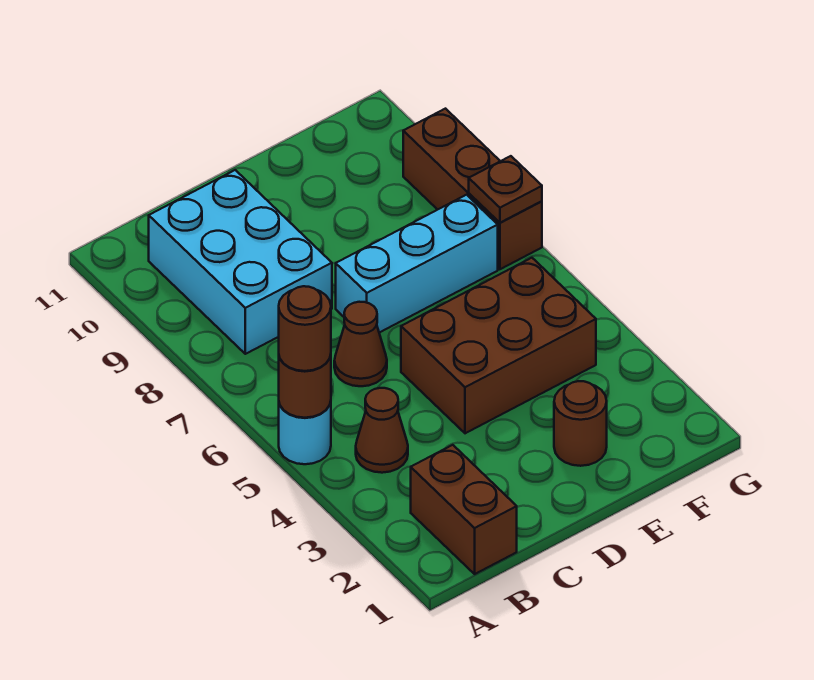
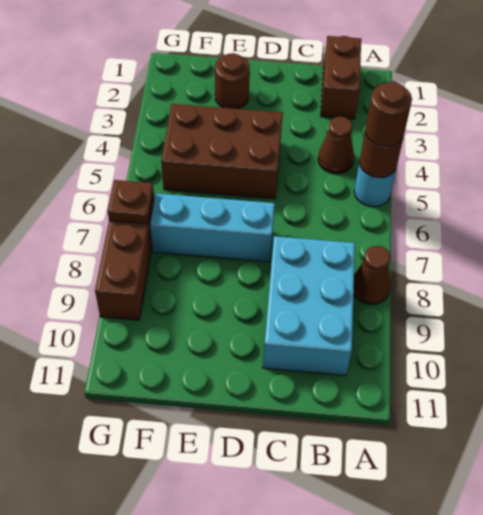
brown cone C6 level 1 -> brown cone A8 level 1

